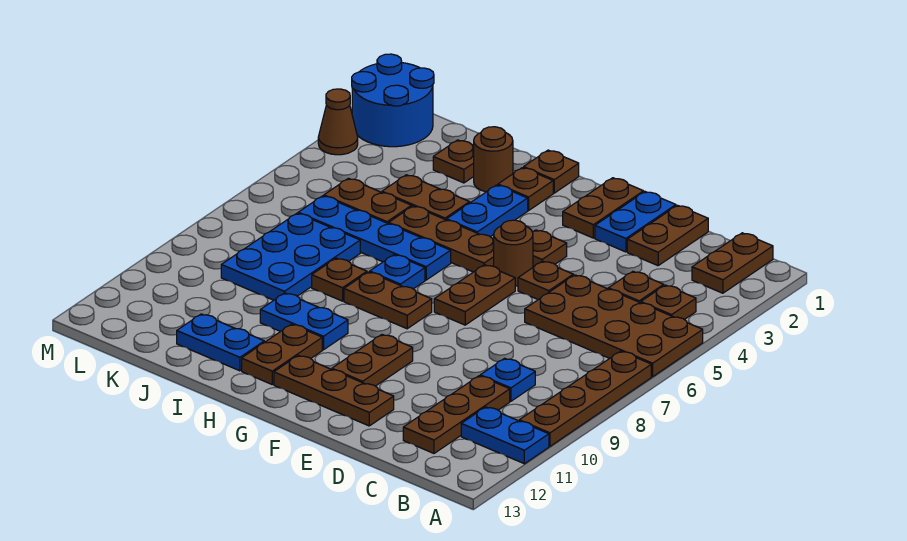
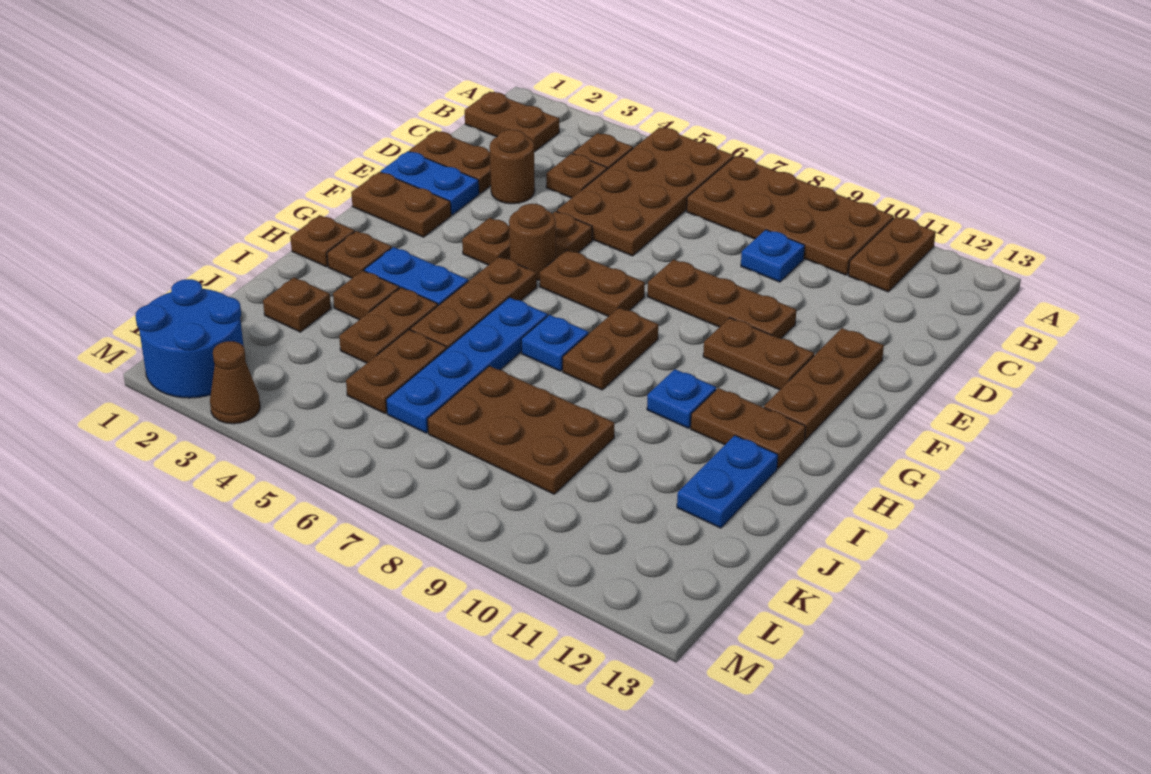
brown plate A7:A10 level 1 -> brown plate A7:B10 level 1
blue plate A11:B11 level 1 -> brown plate A11:B11 level 1
brown plate C10:C12 level 1 -> brown plate E8:E10 level 1
blue plate H10:I10 level 1 -> blue plate H10 level 1
brown round brick I2 level 1 -> brown round brick D3 level 1
brown plate I8 level 1 -> brown plate I3 level 1
blue plate J7:K9 level 1 -> brown plate J7:K9 level 1

